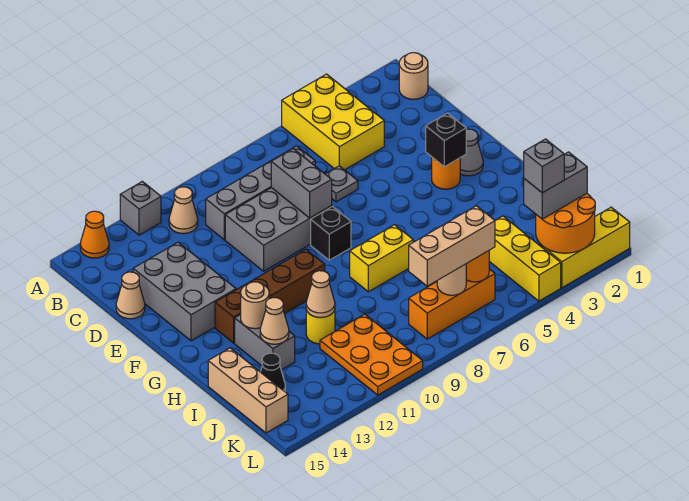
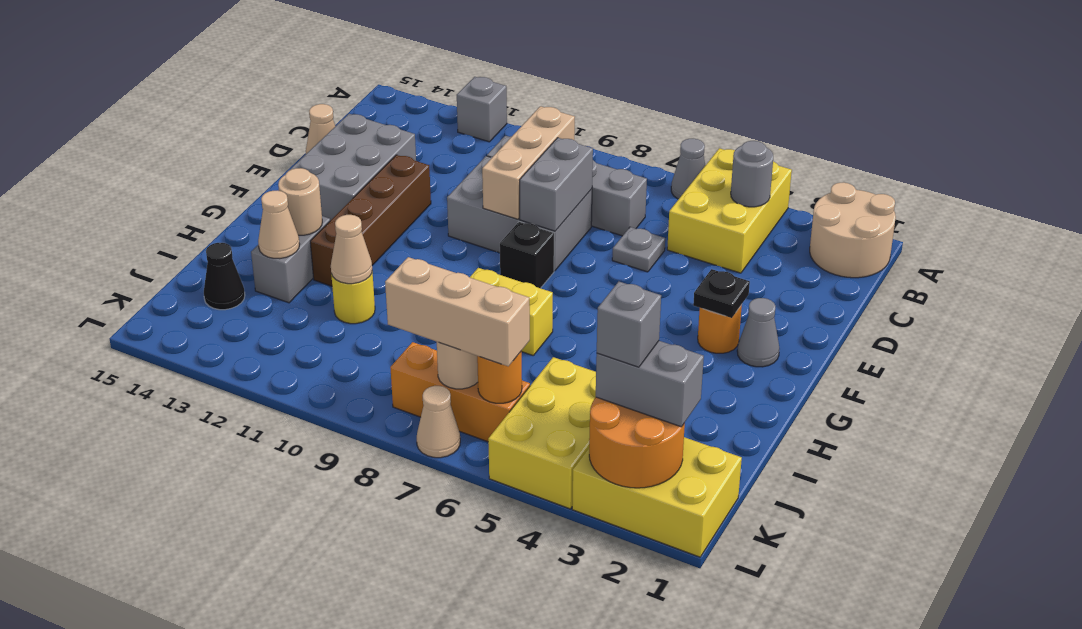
none -> grey cone A6 level 1
orange cone A14 level 1 -> none
tan round brick B1 level 1 -> tan round brick A1:B2 level 1
none -> grey round brick B4 level 2
tan cone B11 level 1 -> tan cone L7 level 1
black brick F3 level 2 -> black plate F3 level 2
brown brick G10:G13 level 1 -> brown brick E12:H12 level 1
tan brick I15:K15 level 1 -> tan brick C9:E9 level 2
yellow brick J4:L4 level 1 -> yellow brick J4:L5 level 1
orange plate J10:L11 level 1 -> none
yellow brick L1:L3 level 1 -> yellow brick K1:L3 level 1

